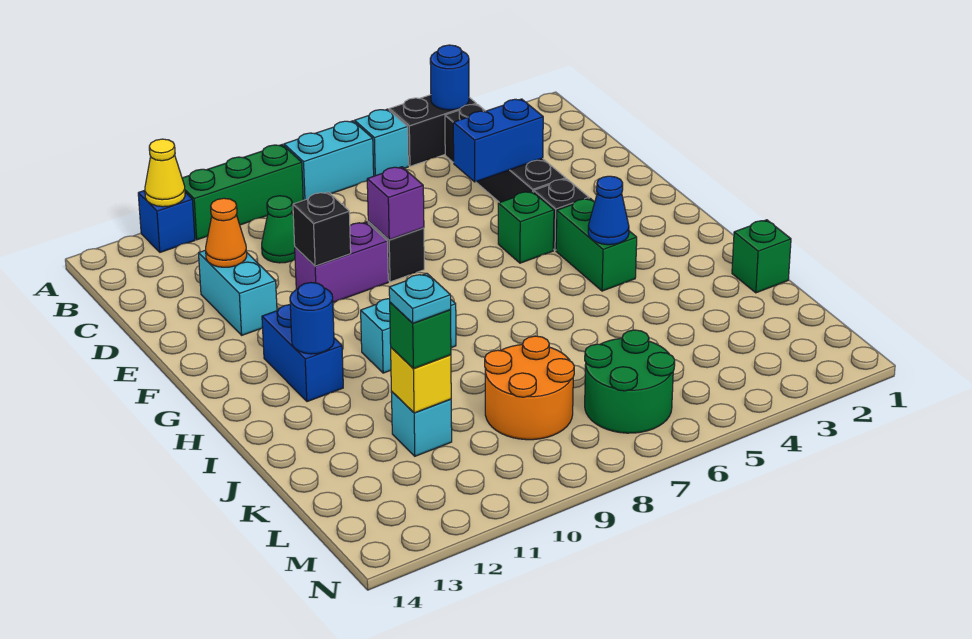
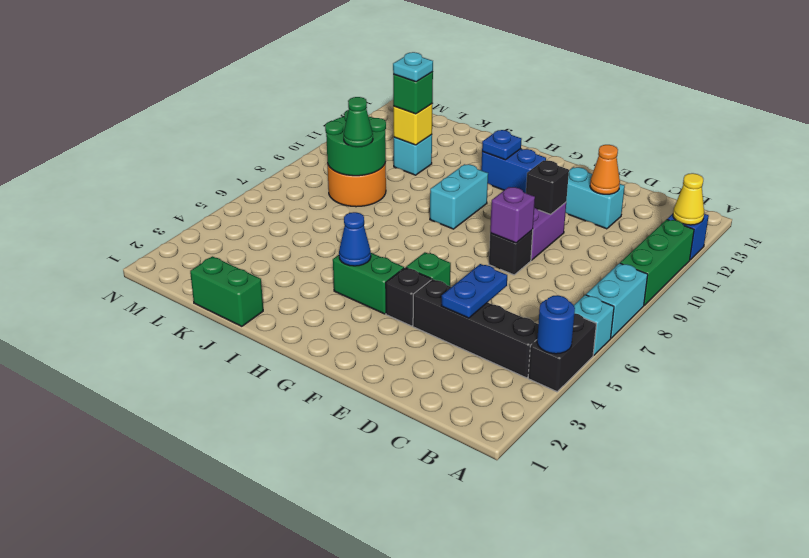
green cone C10 level 1 -> green cone K8 level 3
blue brick D4:D5 level 2 -> blue plate D4:D5 level 2
blue round brick H12 level 2 -> blue plate H12 level 2
green brick J1 level 1 -> green brick J1:K1 level 1
green round brick L6:M7 level 1 -> green round brick K8:L9 level 2

